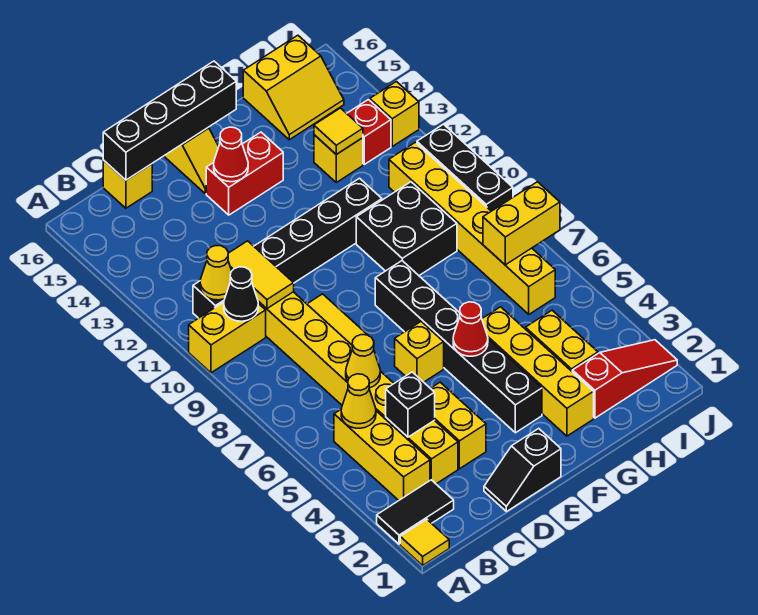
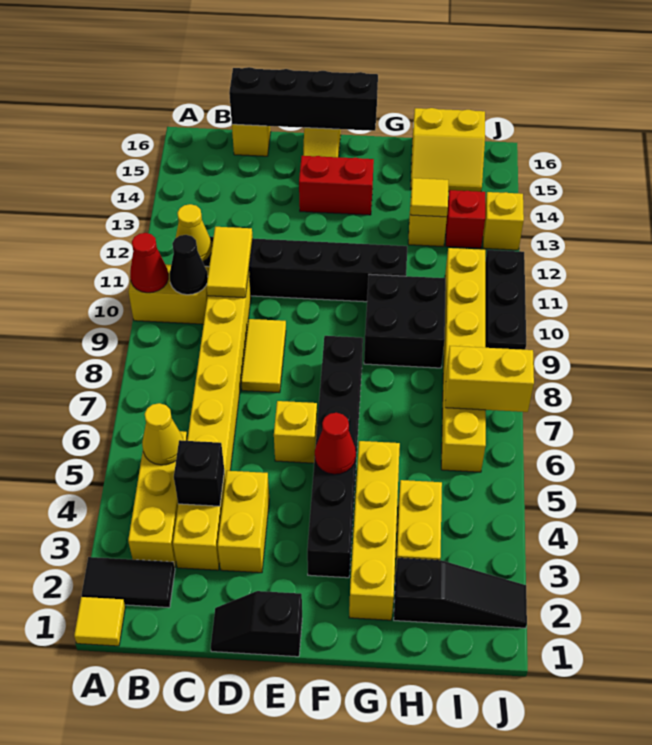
yellow cone C6 level 2 -> none
red cone E14 level 2 -> red cone A10 level 2
red slope H2:J2 level 1 top H -> black slope H2:J2 level 1 top H

